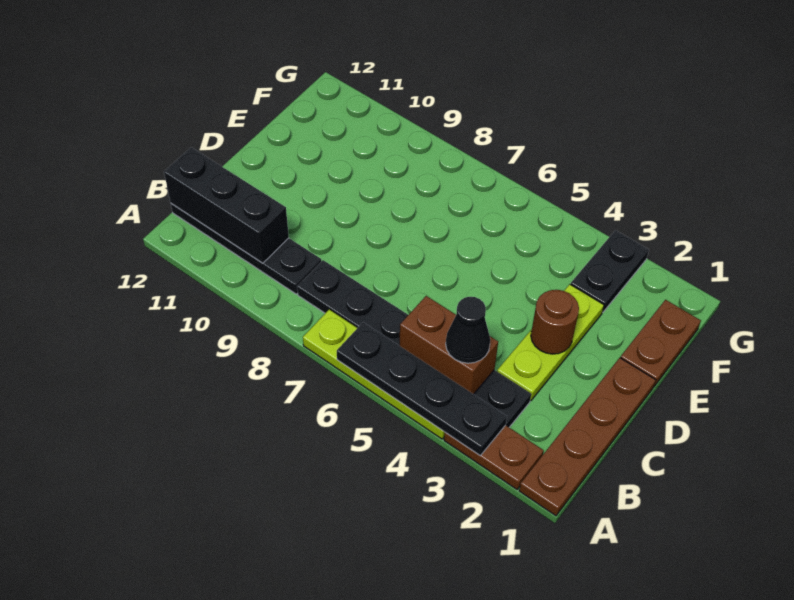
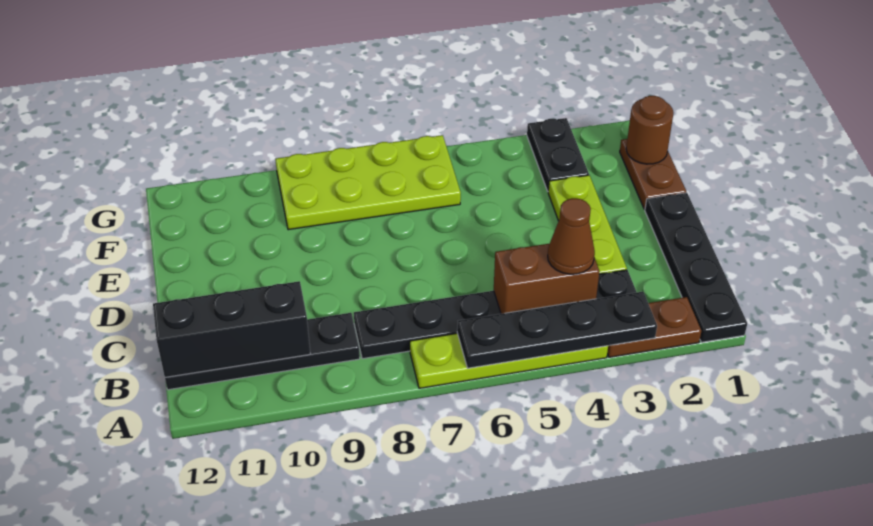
brown plate A1:D1 level 1 -> black plate A1:D1 level 1
black cone B4 level 3 -> brown cone B4 level 3
brown round brick D3 level 2 -> brown round brick F1 level 2
none -> lime plate F6:G9 level 1

